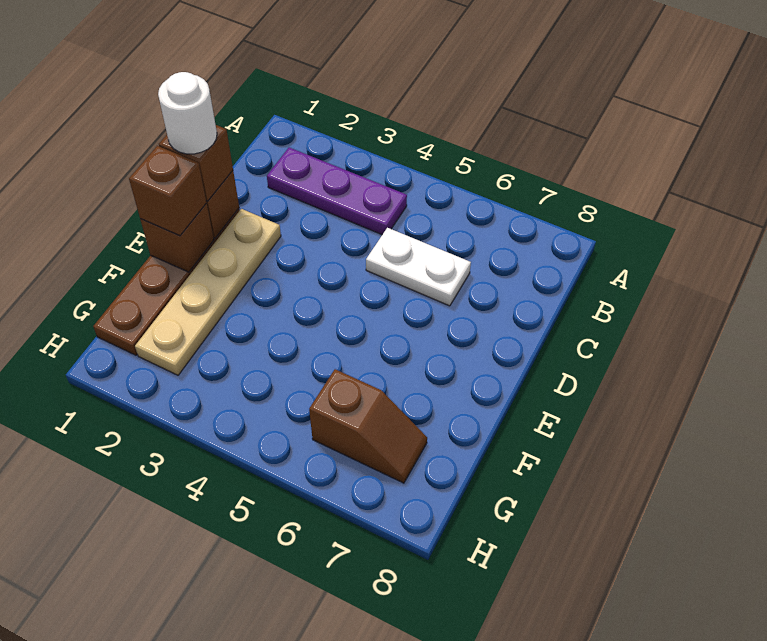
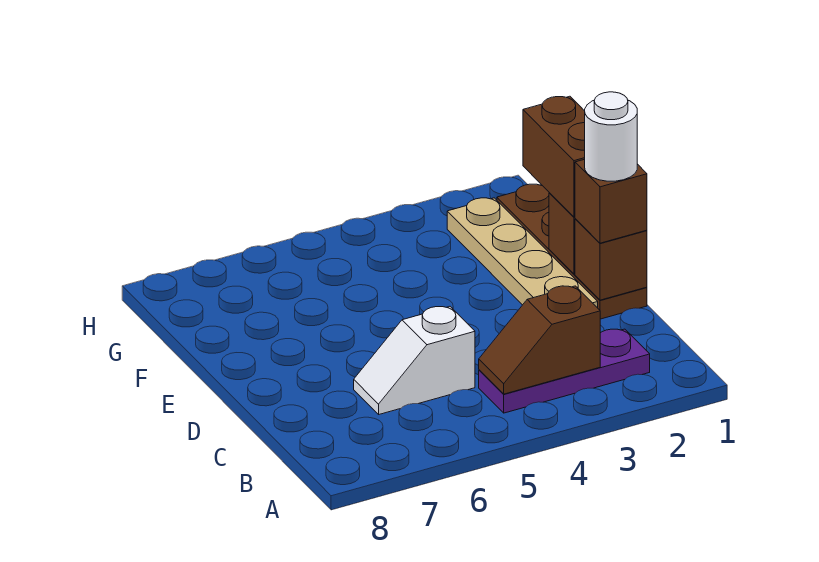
white plate C5:C6 level 1 -> white slope C5:C6 level 1 top 5
brown brick E1 level 3 -> brown brick E1:F1 level 3
brown slope G6:G7 level 1 top 6 -> brown slope B3:B4 level 2 top 3

